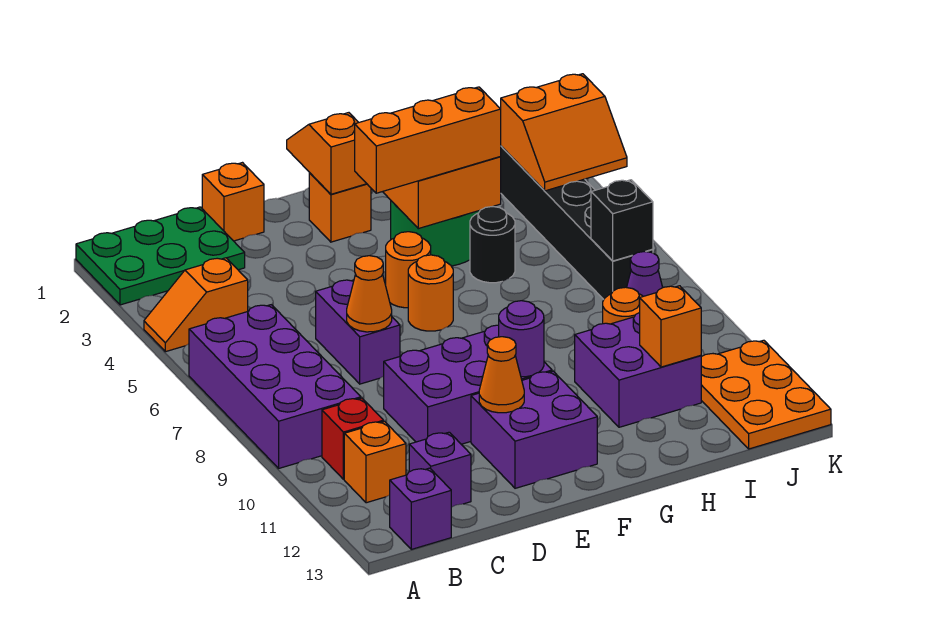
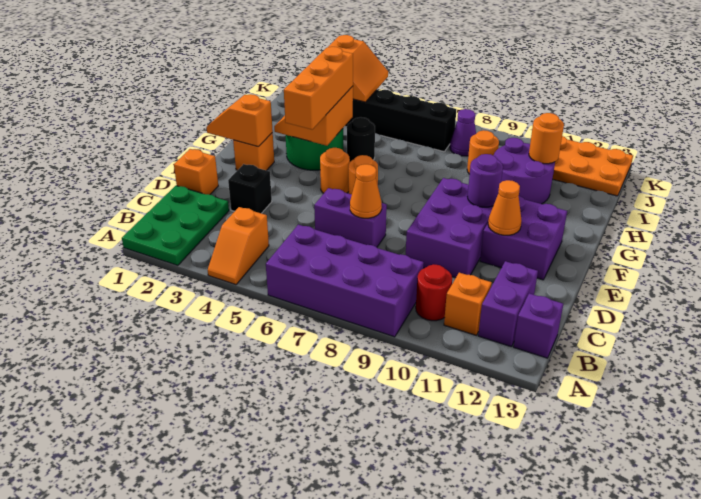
red brick B10 level 1 -> red round brick B10 level 1
purple brick C12 level 1 -> purple brick B12:C12 level 1
purple brick H10:I11 level 1 -> purple round brick H10:I11 level 1
orange brick I11 level 2 -> orange round brick I11 level 2
black brick J7 level 2 -> black brick D3 level 1

